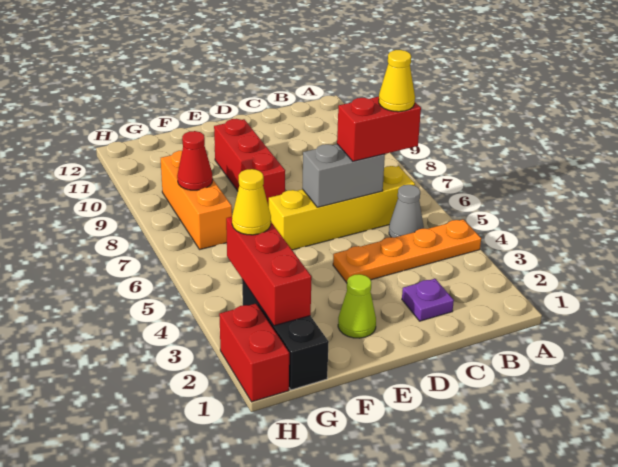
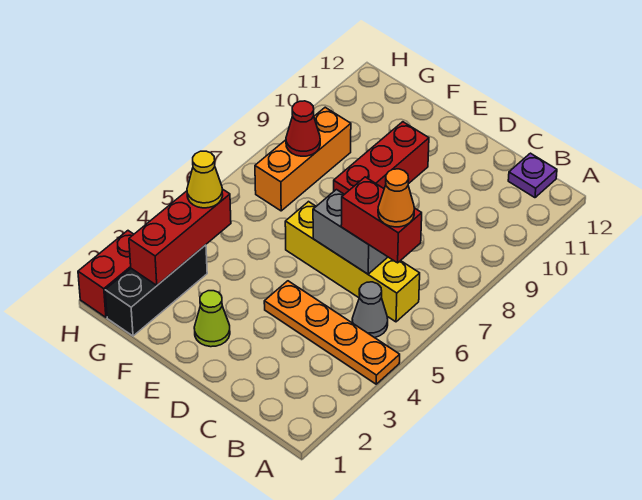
yellow cone B6 level 4 -> orange cone B6 level 4
purple plate C2 level 1 -> purple plate B12 level 1

